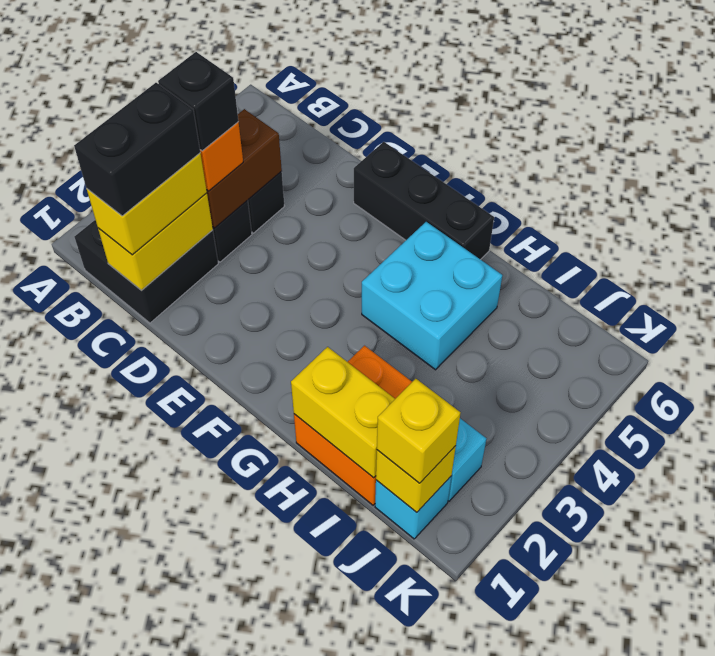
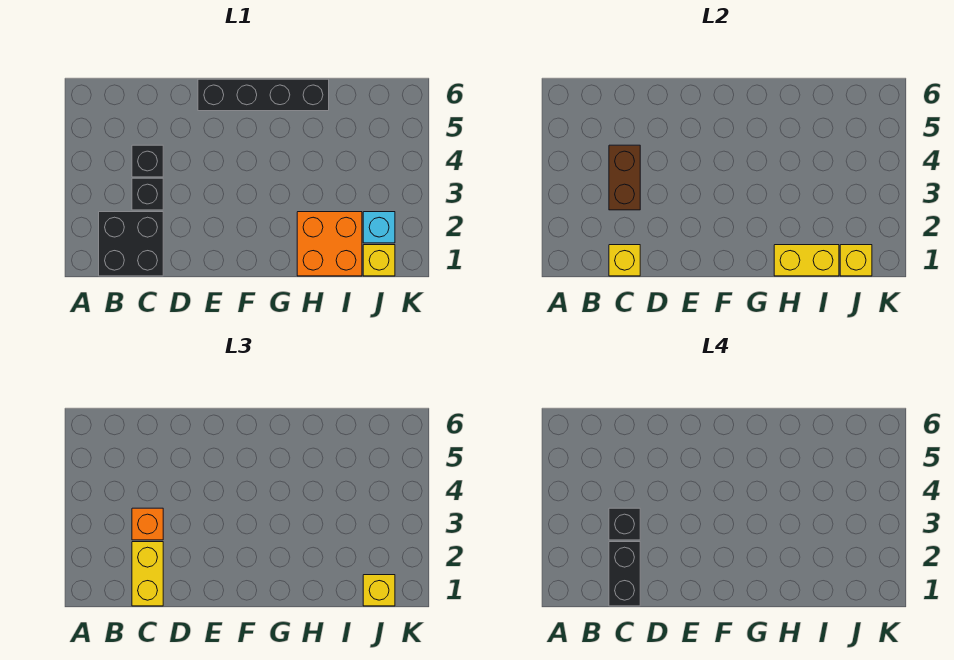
yellow brick C1:C2 level 2 -> yellow brick C1 level 2
black brick E6:G6 level 1 -> black brick E6:H6 level 1
cyan brick G4:H5 level 1 -> none
cyan brick J1 level 1 -> yellow brick J1 level 1

